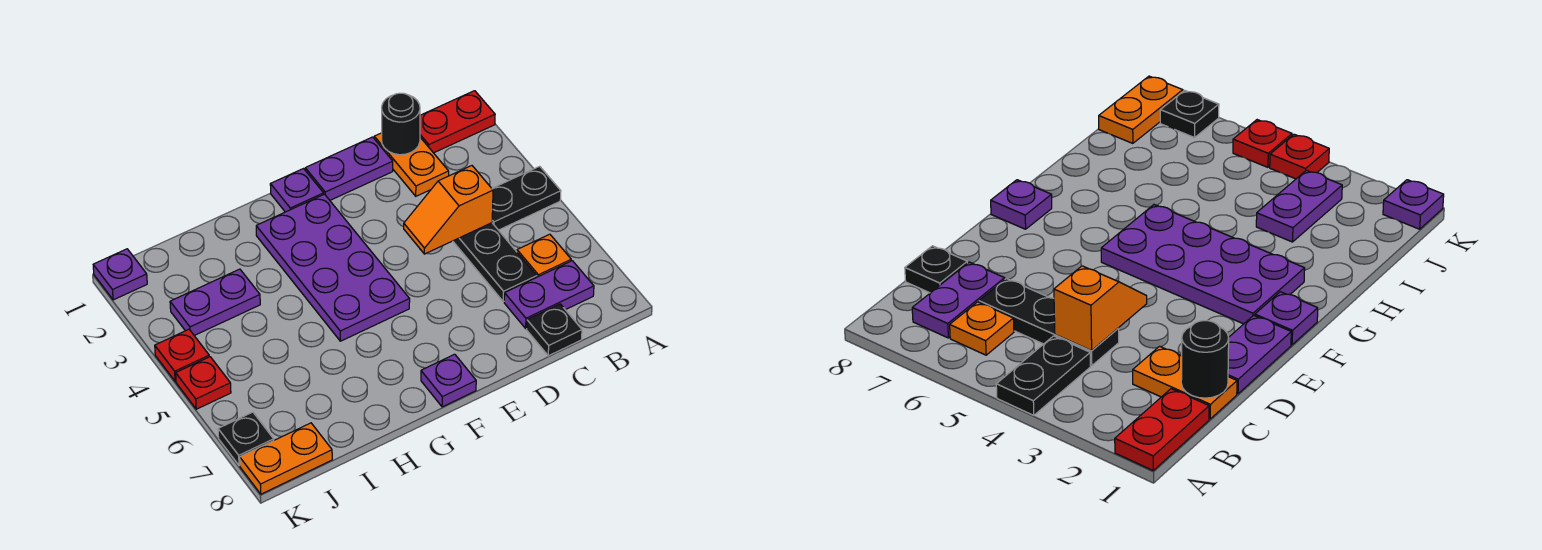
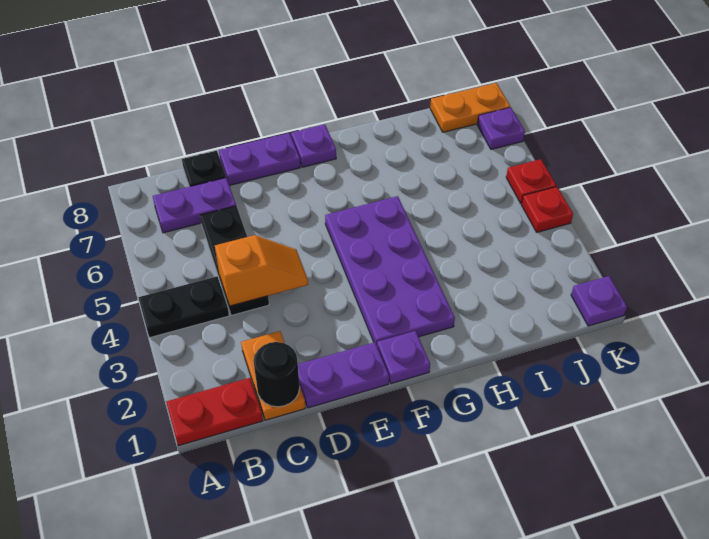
orange plate B6 level 1 -> none
purple plate I3:J3 level 1 -> purple plate D8:E8 level 1
black plate K7 level 1 -> purple plate K7 level 1

